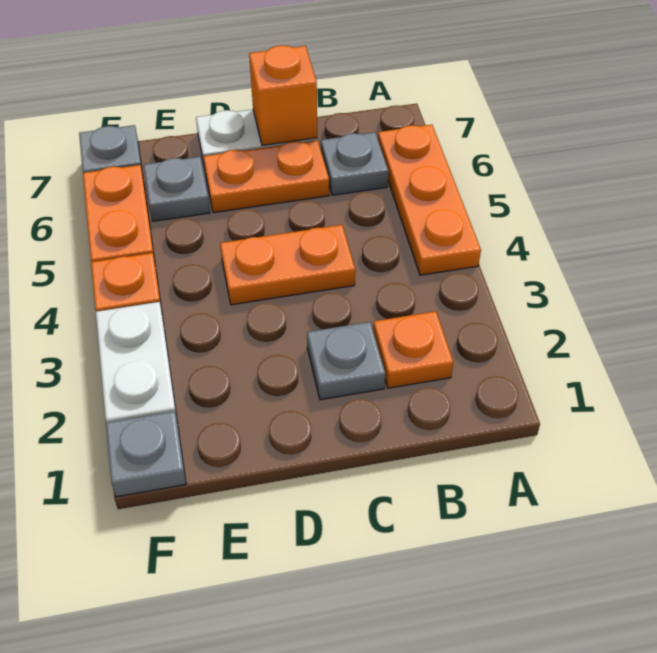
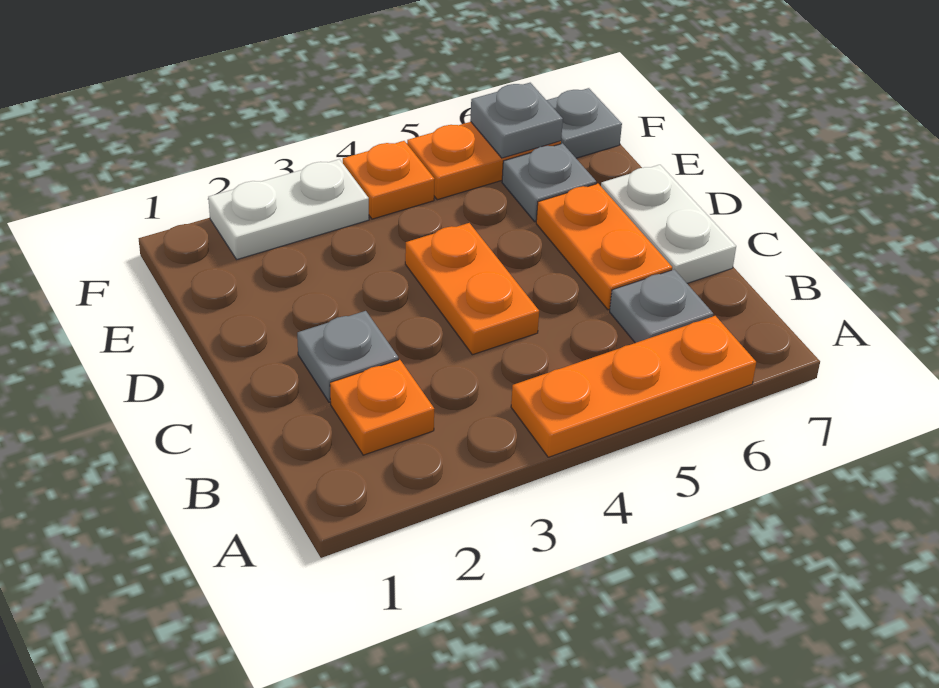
orange brick C7 level 2 -> none
grey plate F1 level 1 -> grey plate F6 level 2

